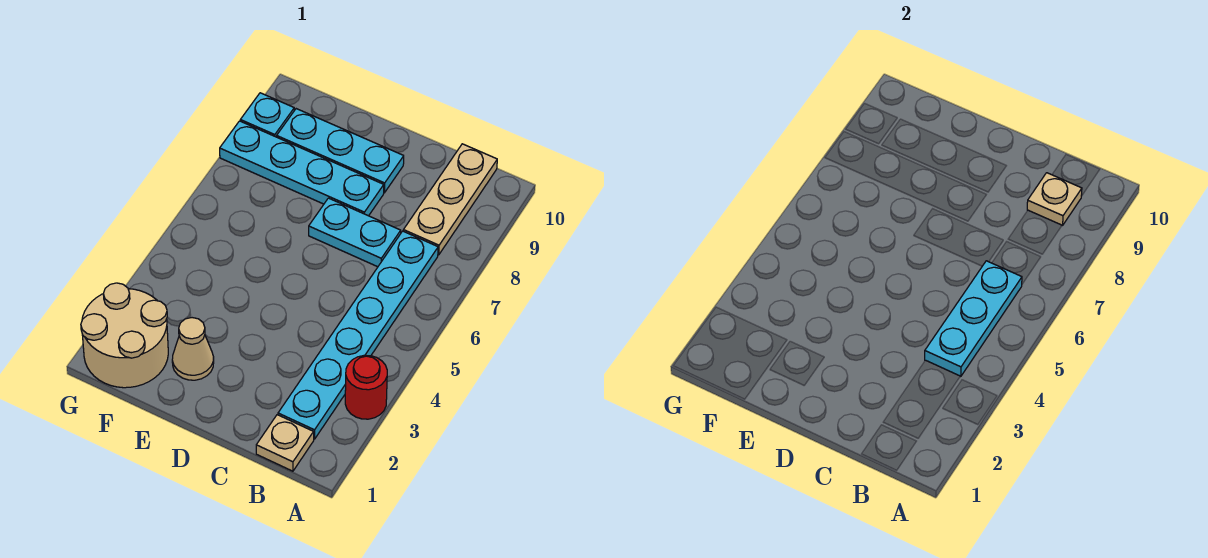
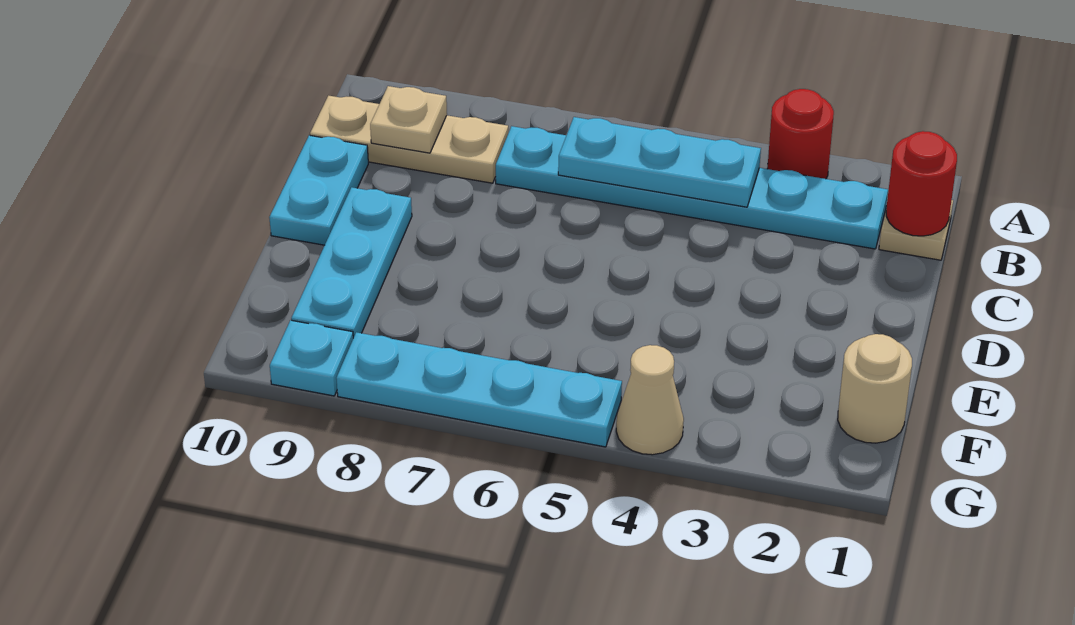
none -> red round brick B1 level 2
cyan plate C7:D7 level 1 -> cyan plate C10:D10 level 1
cyan plate D8:G8 level 1 -> cyan plate G5:G8 level 1
tan cone E2 level 1 -> tan cone G4 level 1
tan round brick F1:G2 level 1 -> tan round brick F1 level 1

